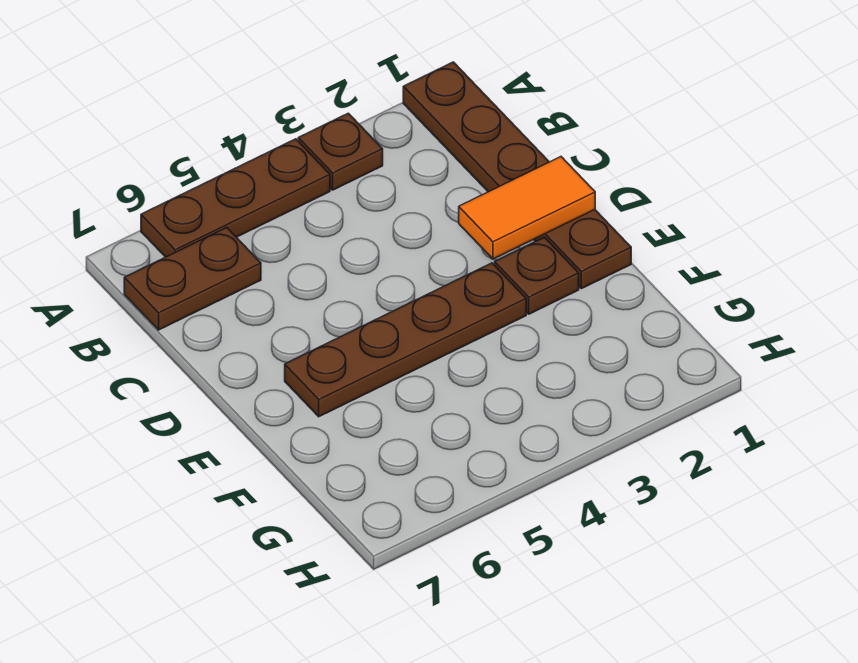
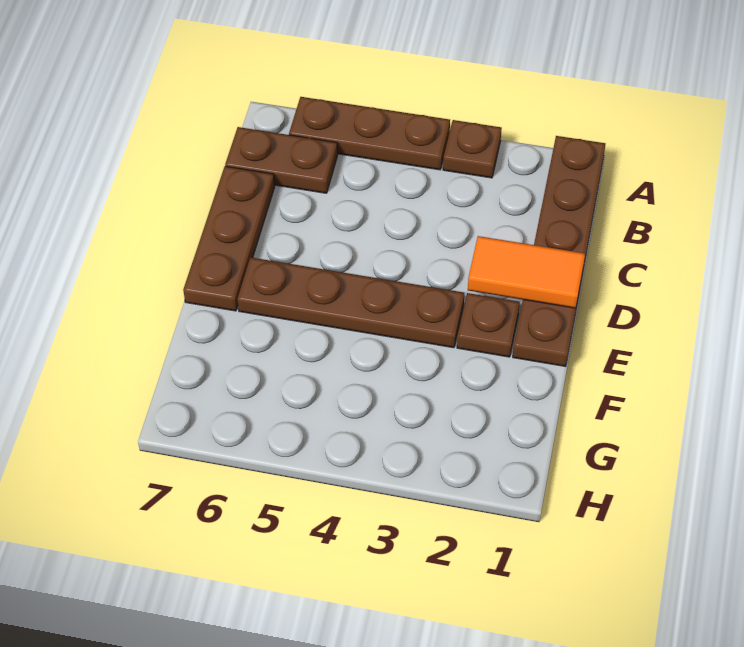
none -> brown plate C7:E7 level 1

